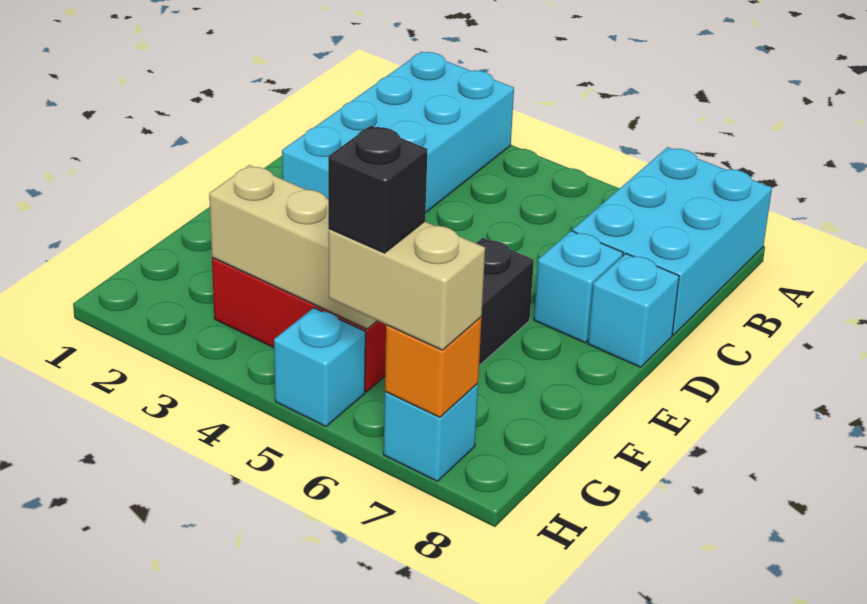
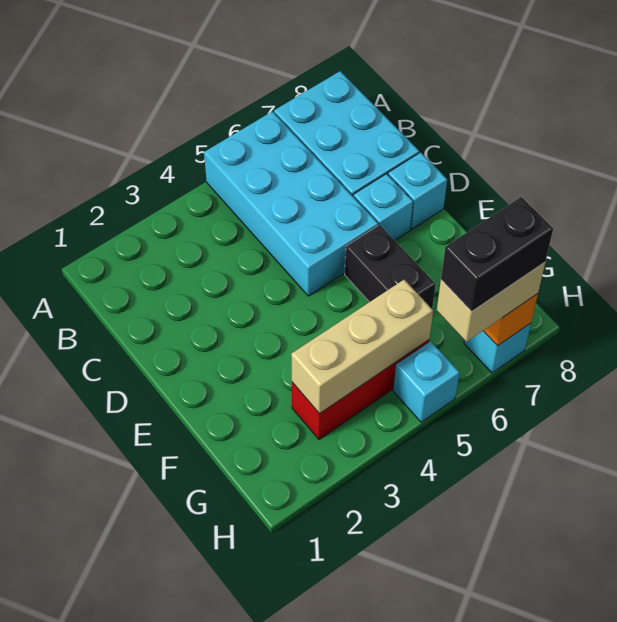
cyan brick A2:D3 level 1 -> cyan brick A5:D6 level 1
black brick H6 level 4 -> black brick H6:H7 level 4

